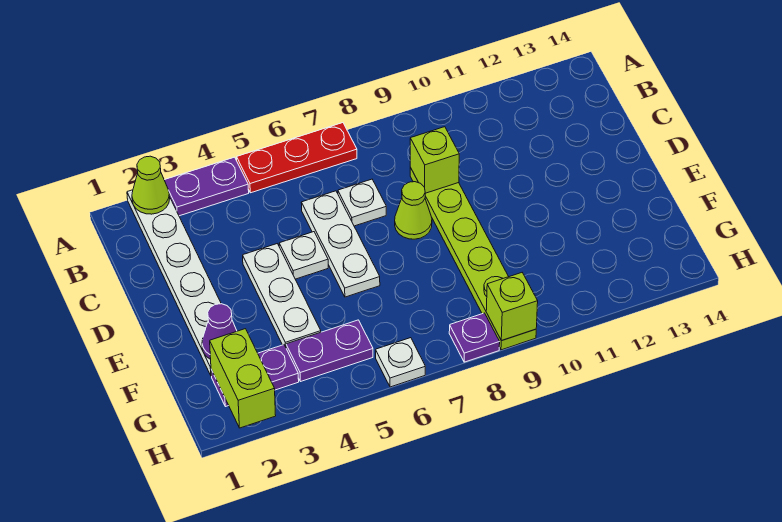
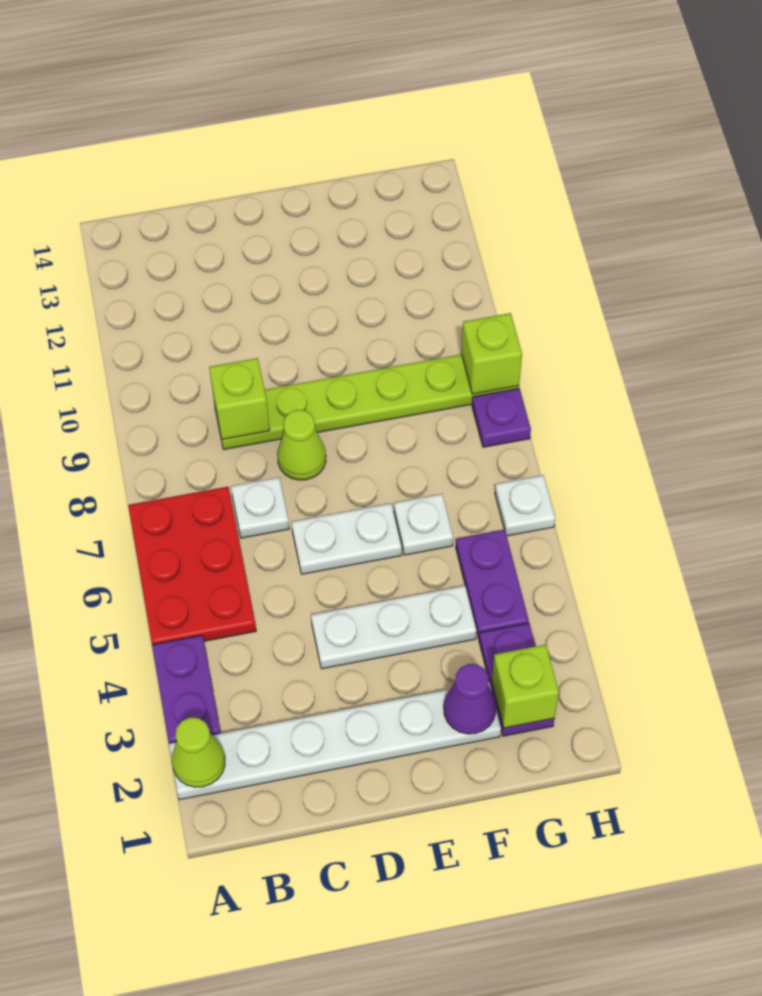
red plate A5:A7 level 1 -> red plate A5:B7 level 1
white plate C6:E6 level 1 -> white plate D6:E6 level 1
white plate D5 level 1 -> white plate F6 level 1
lime brick G2:H2 level 2 -> lime brick G2 level 2

